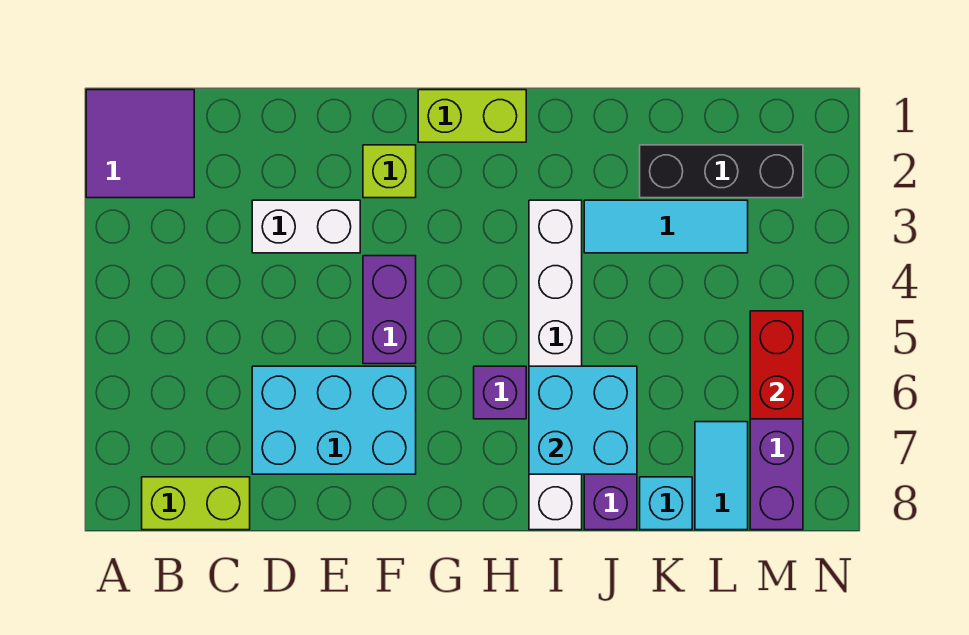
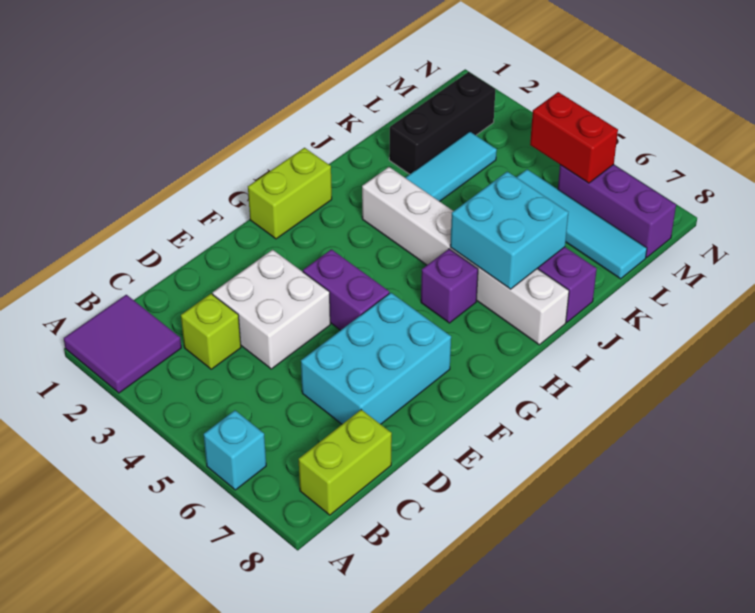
white brick D3:E3 level 1 -> white brick D3:E4 level 1
lime brick F2 level 1 -> lime brick C3 level 1
cyan brick K8 level 1 -> cyan brick A6 level 1
cyan tile L7:L8 level 1 -> cyan tile L5:L8 level 1

